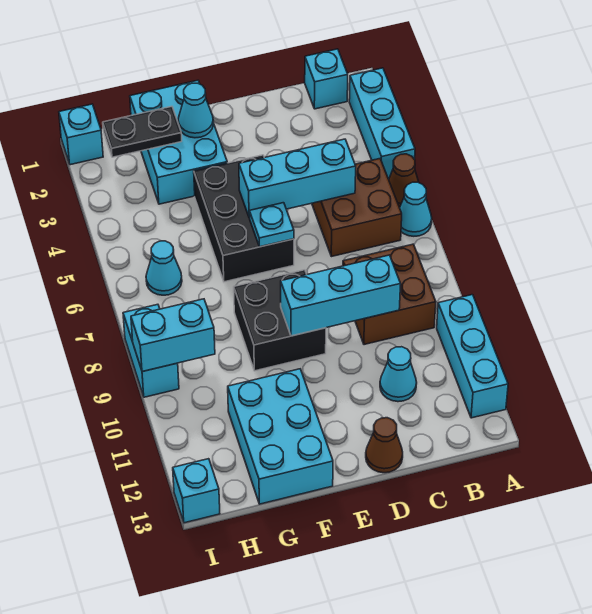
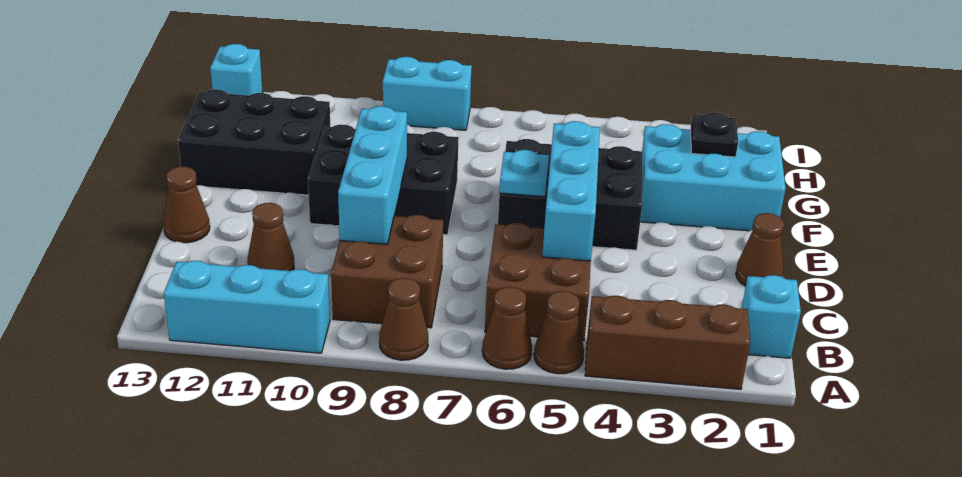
cyan brick A2:A4 level 1 -> brown brick A2:A4 level 1
cyan cone A6 level 1 -> brown cone A6 level 1
none -> brown cone A8 level 1
cyan cone C11 level 1 -> brown cone C11 level 1
none -> brown cone D1 level 1
black brick E8:F9 level 1 -> black brick E8:F10 level 1
cyan cone F2 level 2 -> none
cyan brick F11:G13 level 1 -> black brick F11:G13 level 1
black plate G2:H2 level 2 -> black plate G2 level 2
cyan cone H6 level 1 -> none
cyan brick H9:I9 level 2 -> none
cyan brick I1 level 1 -> none

